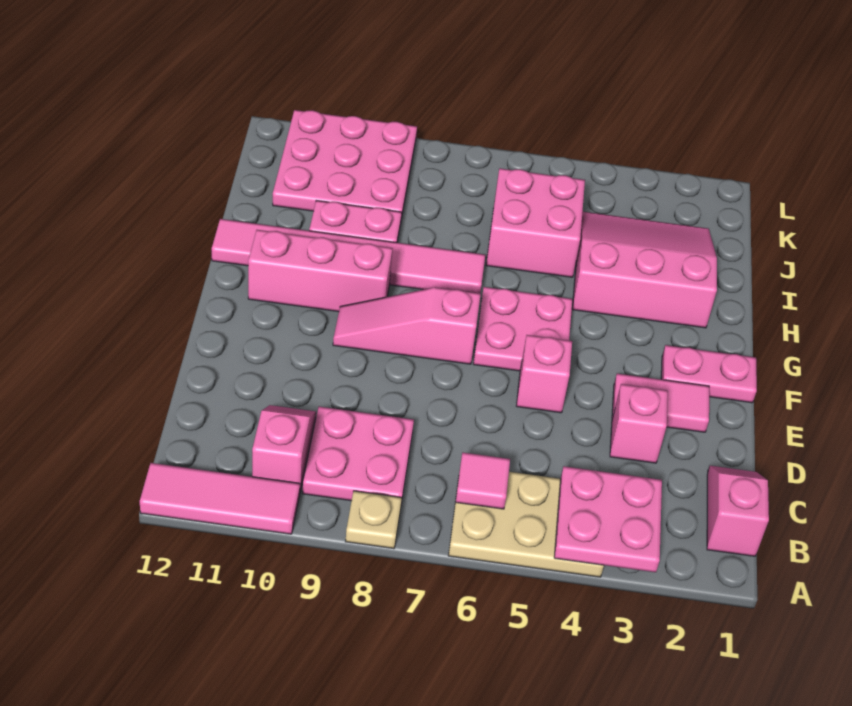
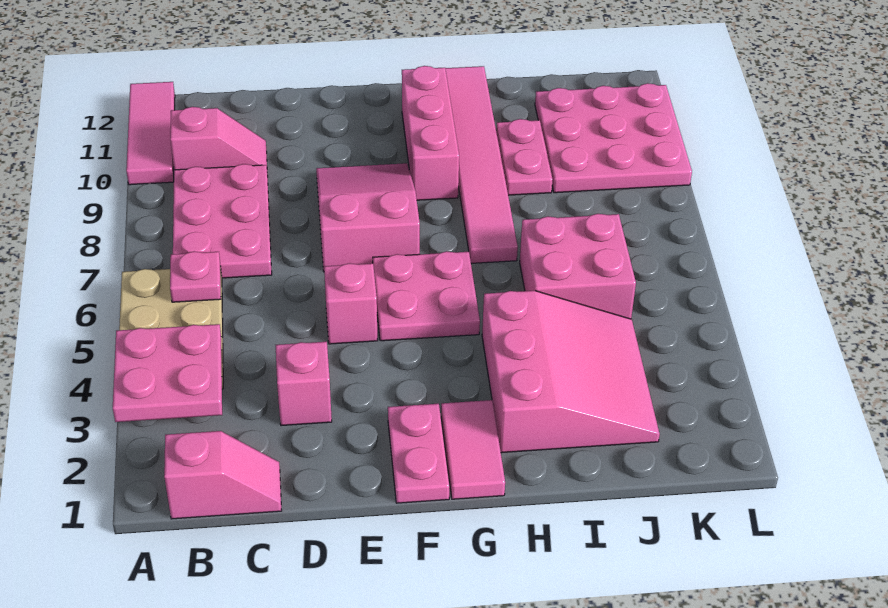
tan plate A8 level 1 -> none
pink tile B6 level 2 -> pink plate B6 level 2
pink plate B8:C9 level 1 -> pink plate B7:C9 level 1
pink tile E2:E3 level 1 -> pink tile G1:G2 level 1
pink slope F7:F9 level 1 top 7 -> pink slope E7:F9 level 1 top 7

